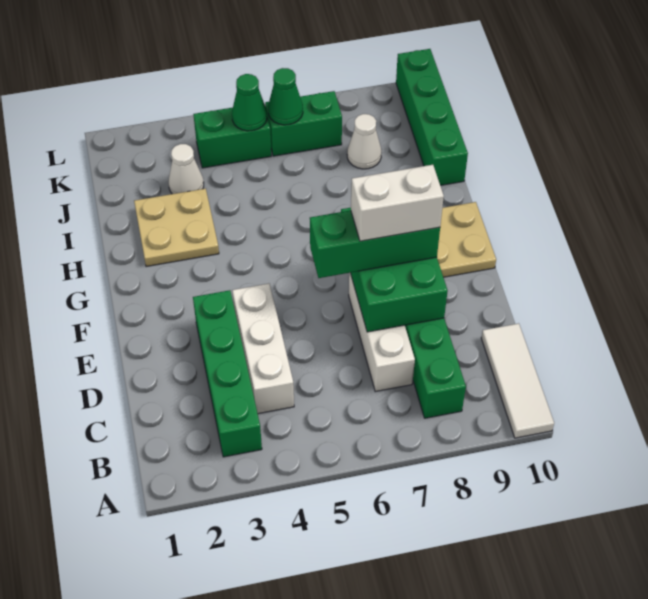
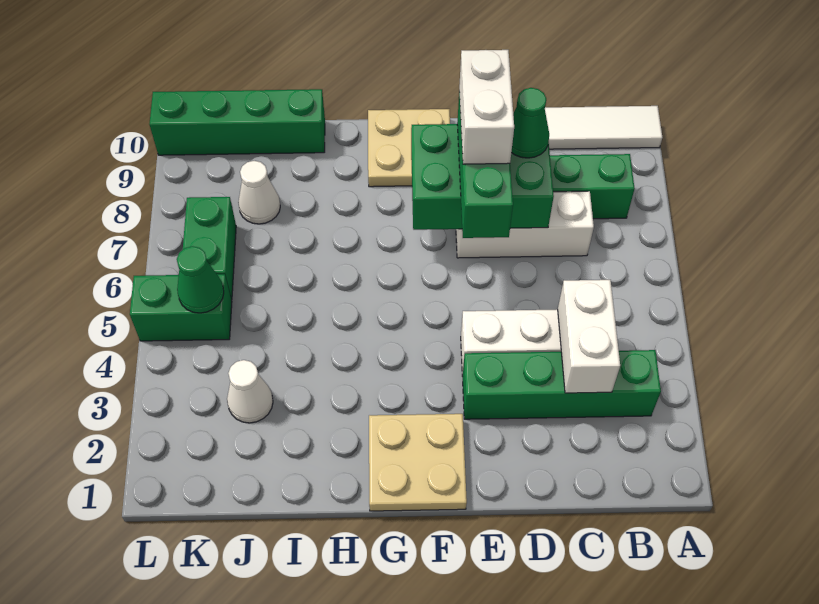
none -> white brick C3:C4 level 2
tan plate H2:I3 level 1 -> tan plate F1:G2 level 1
green brick K4:K5 level 1 -> green brick K5:L5 level 1
green cone K6 level 2 -> green cone D8 level 3

